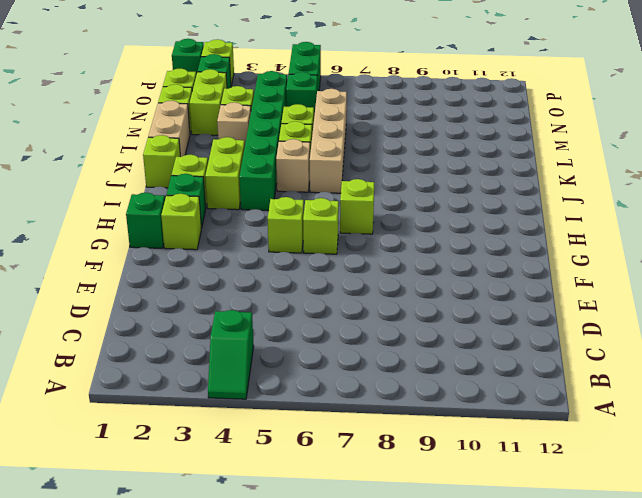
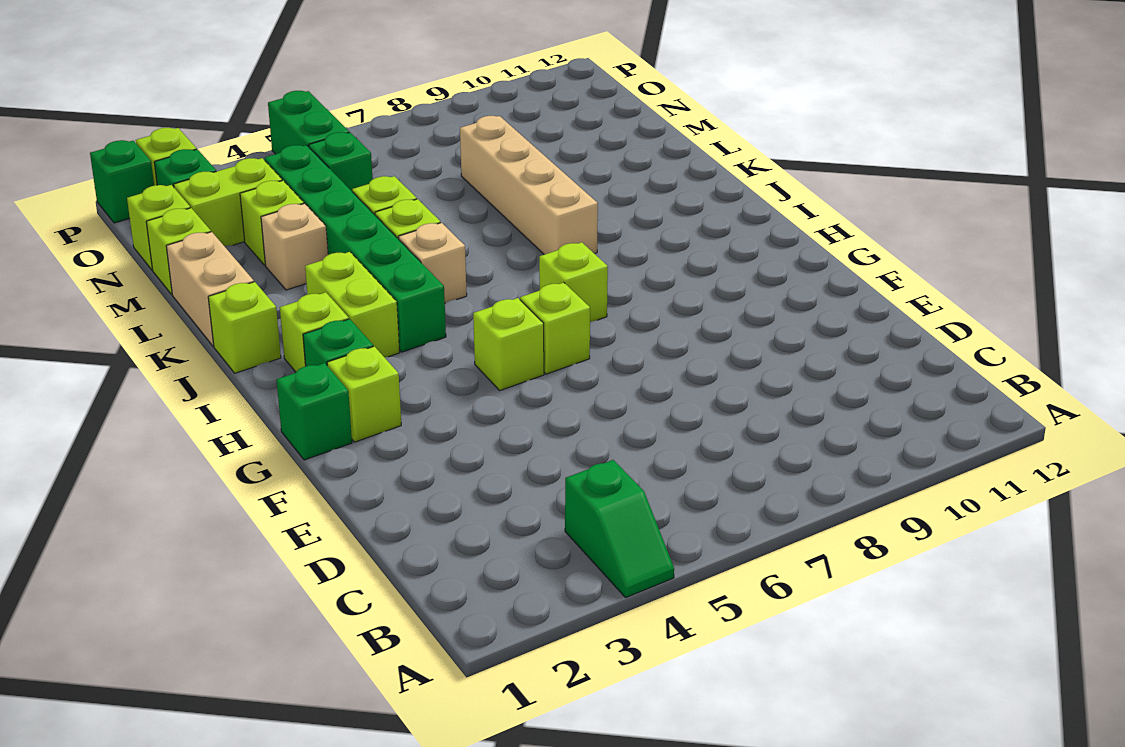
tan brick J6:M6 level 1 -> tan brick J8:M8 level 1
lime brick M2:N2 level 1 -> lime brick N2:N3 level 1

